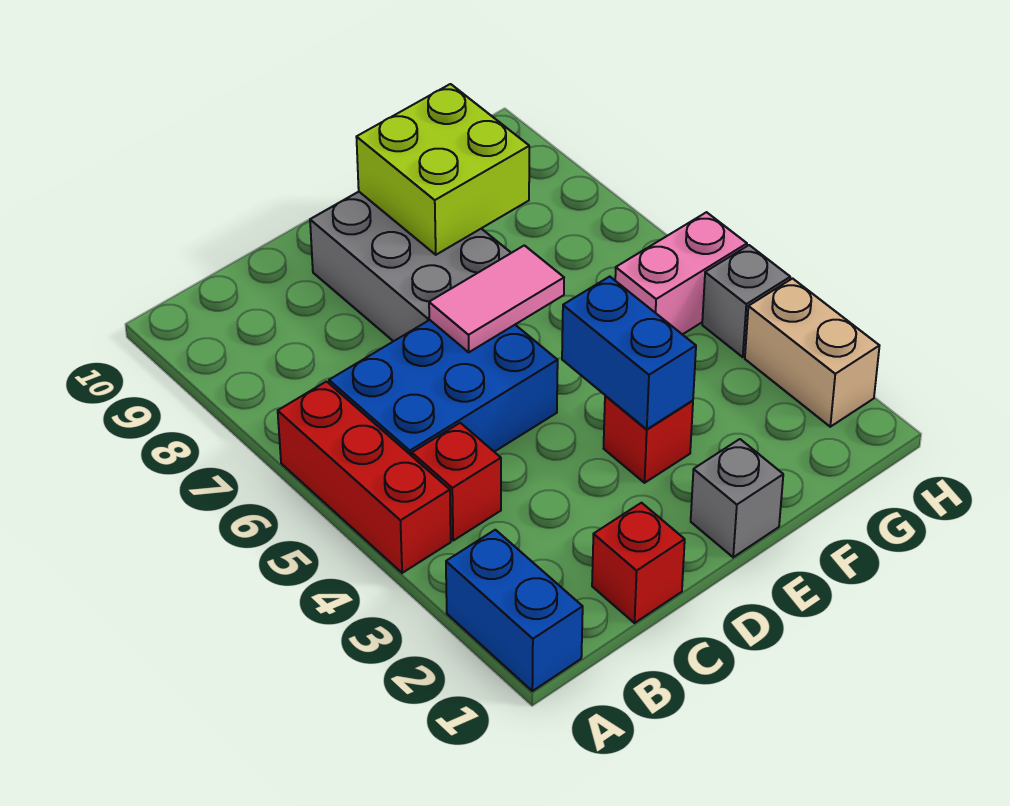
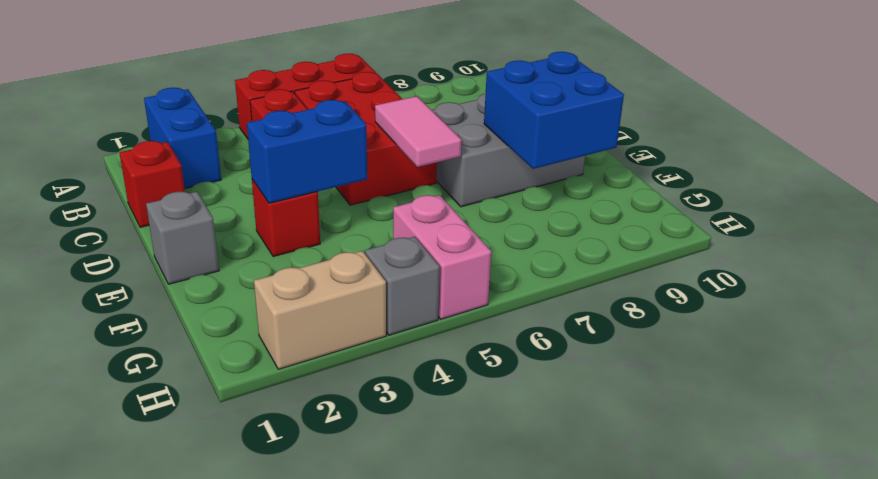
blue brick A1:A2 level 1 -> blue brick A2:B2 level 1
blue brick B5:D6 level 1 -> red brick B5:D6 level 1
lime brick E8:F9 level 2 -> blue brick E8:F9 level 2

